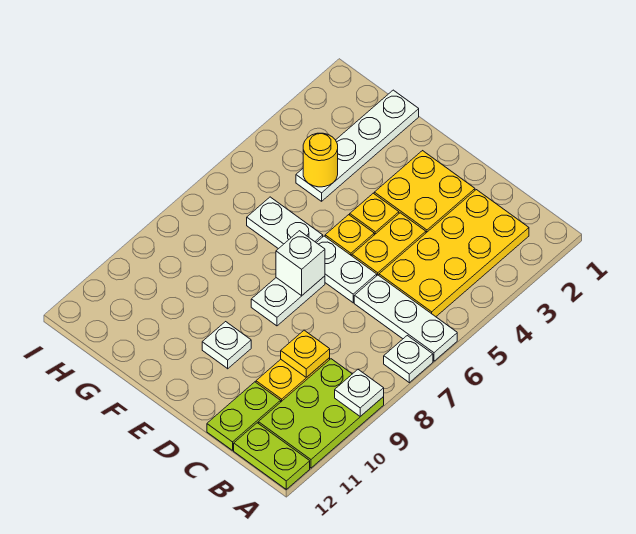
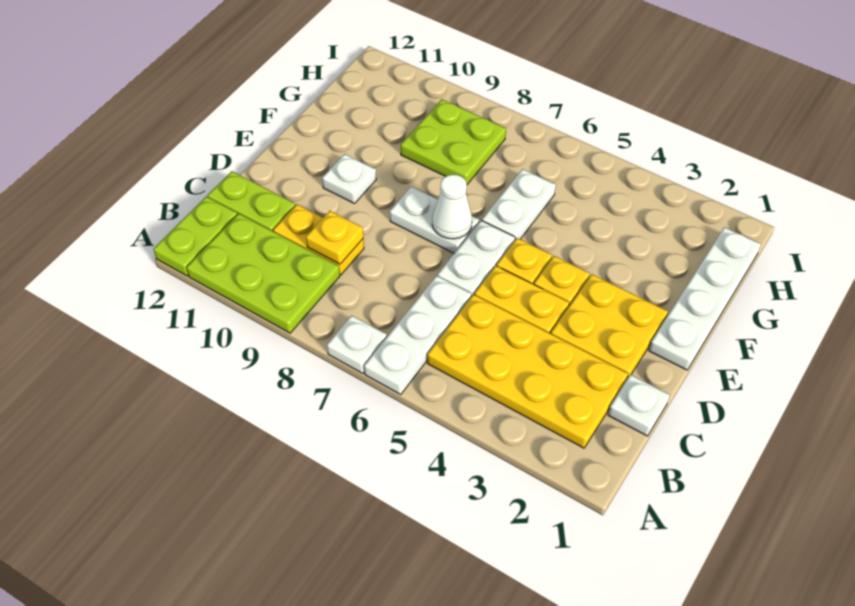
white plate A9 level 2 -> white plate C1 level 1
white brick E7 level 2 -> white cone E7 level 2
white plate G1:G4 level 1 -> white plate E1:H1 level 1
yellow round brick G4 level 2 -> none
none -> lime plate G8:H9 level 1

